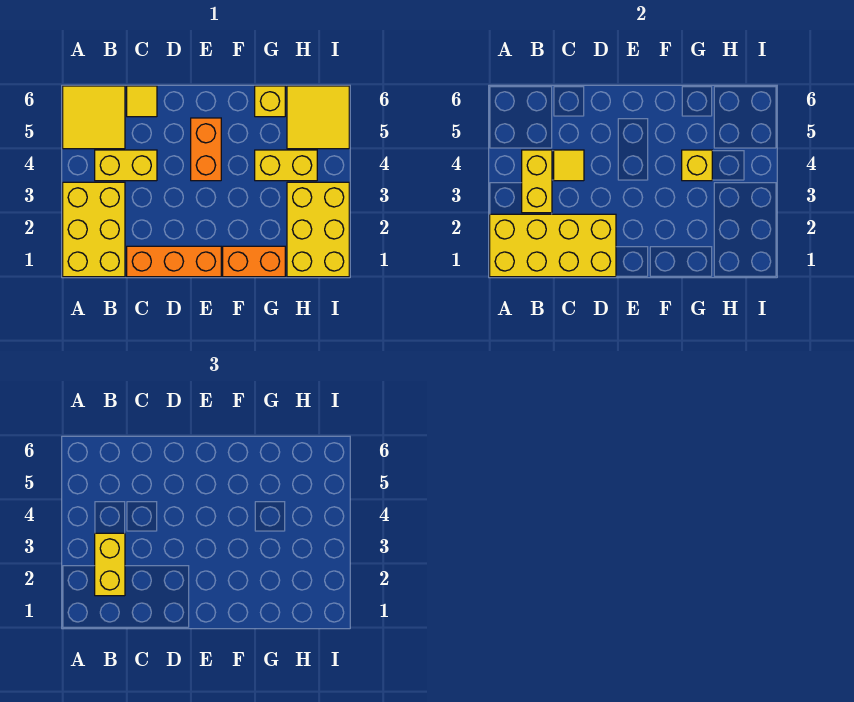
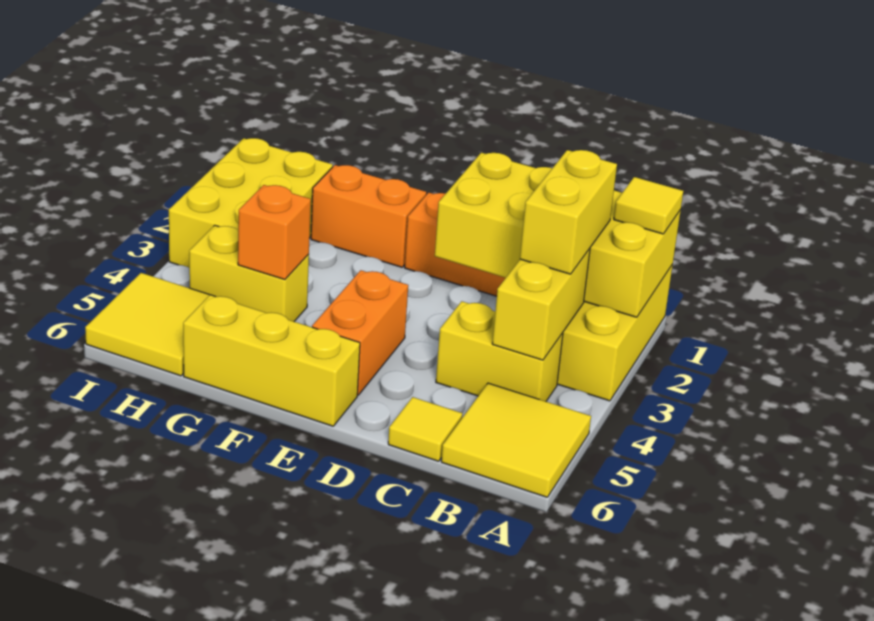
yellow tile C4 level 2 -> yellow tile A1 level 3
yellow brick G4 level 2 -> orange brick G4 level 2
yellow brick G6 level 1 -> yellow brick E6:G6 level 1

